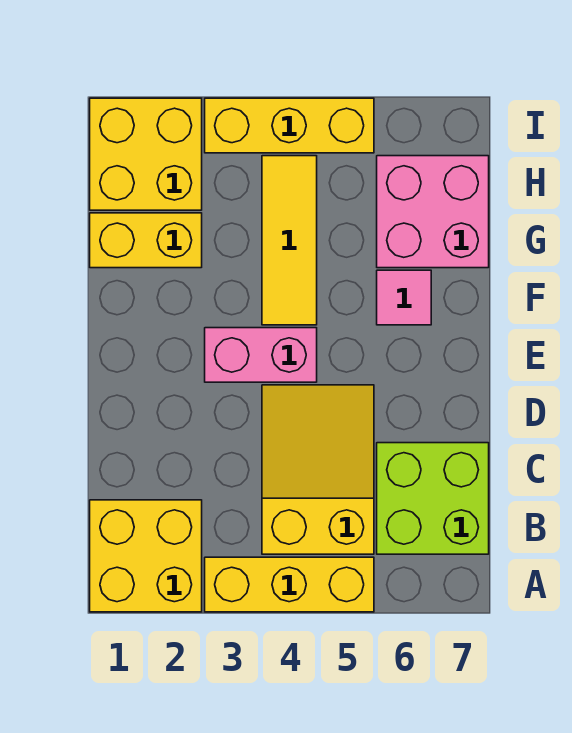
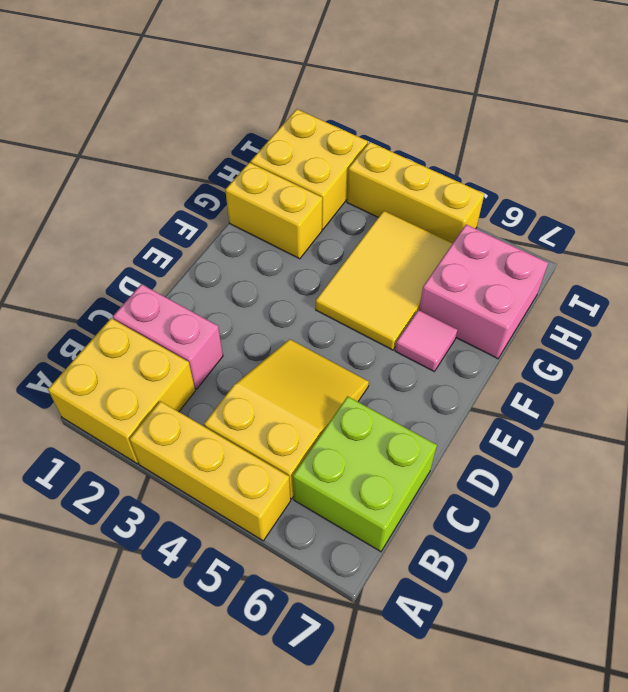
pink brick E3:E4 level 1 -> pink brick C1:C2 level 1
yellow tile F4:H4 level 1 -> yellow tile F4:H5 level 1

